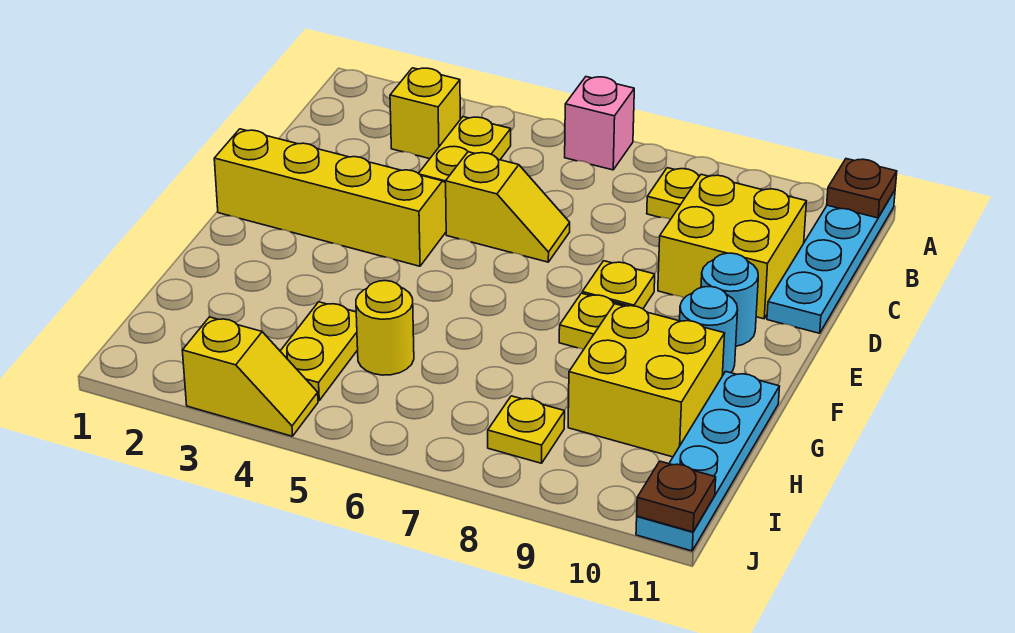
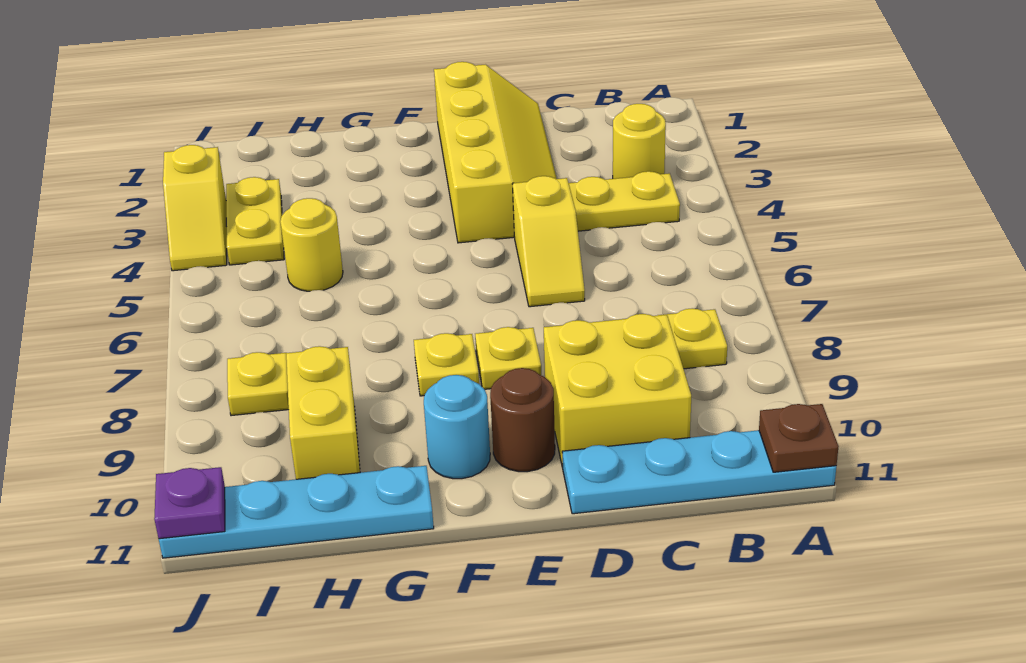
pink brick A6 level 1 -> none
yellow brick B3 level 1 -> yellow round brick B3 level 1
cyan round brick E10 level 1 -> brown round brick E10 level 1
yellow brick G9:H10 level 1 -> yellow brick H9:H10 level 1
yellow plate H4:I4 level 1 -> yellow plate I3:I4 level 1
brown plate J11 level 2 -> purple plate J11 level 2

